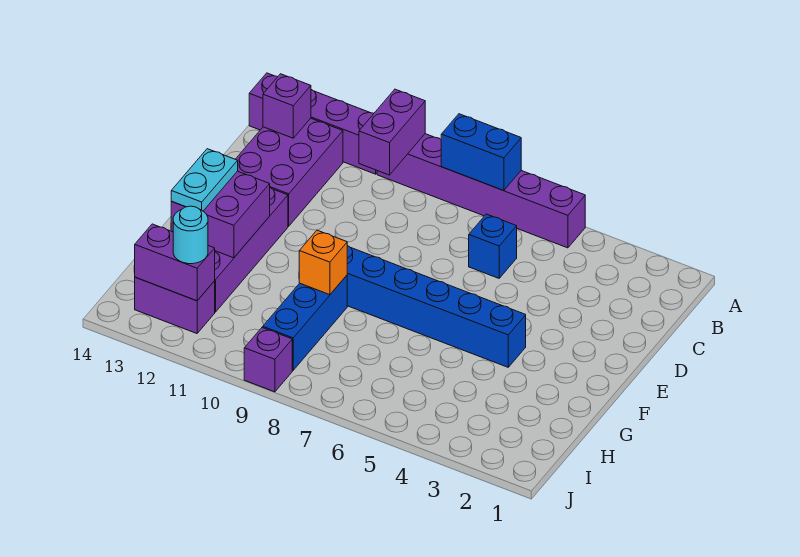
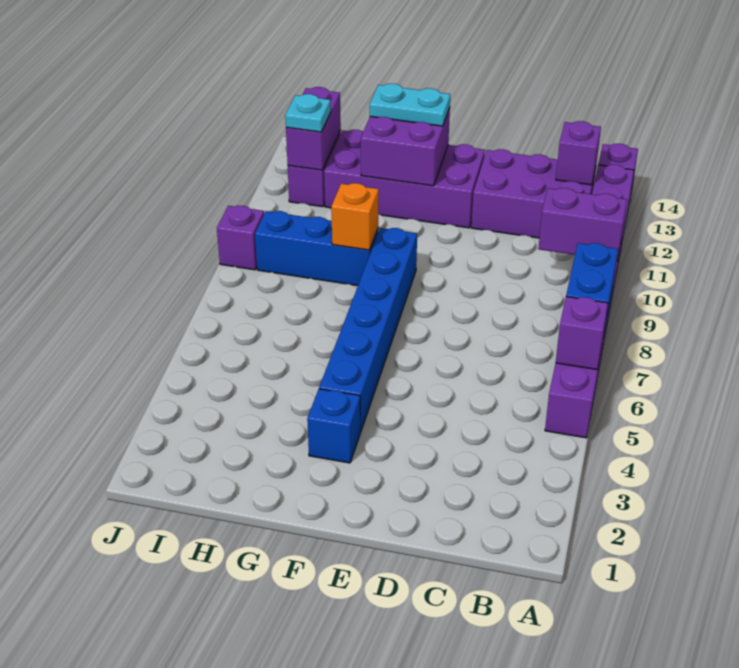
none -> purple brick A6 level 2
blue brick C6 level 1 -> blue brick F3 level 1
cyan round brick I12 level 3 -> cyan plate I12 level 3

